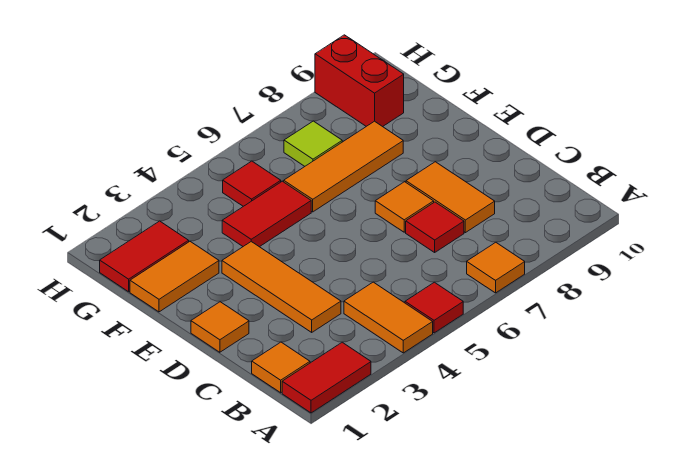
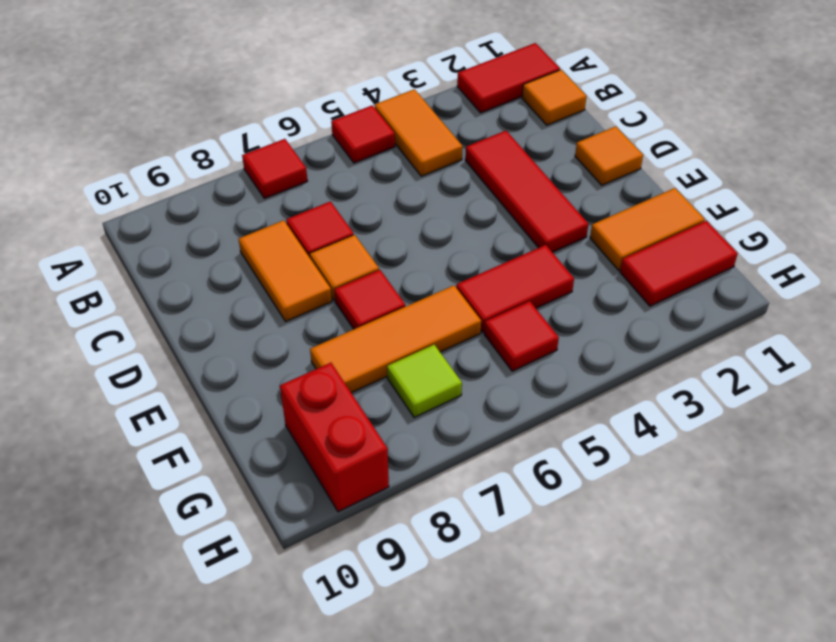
orange tile A7 level 1 -> red tile A7 level 1
orange tile C3:E3 level 1 -> red tile C3:E3 level 1
none -> red tile E7 level 1

